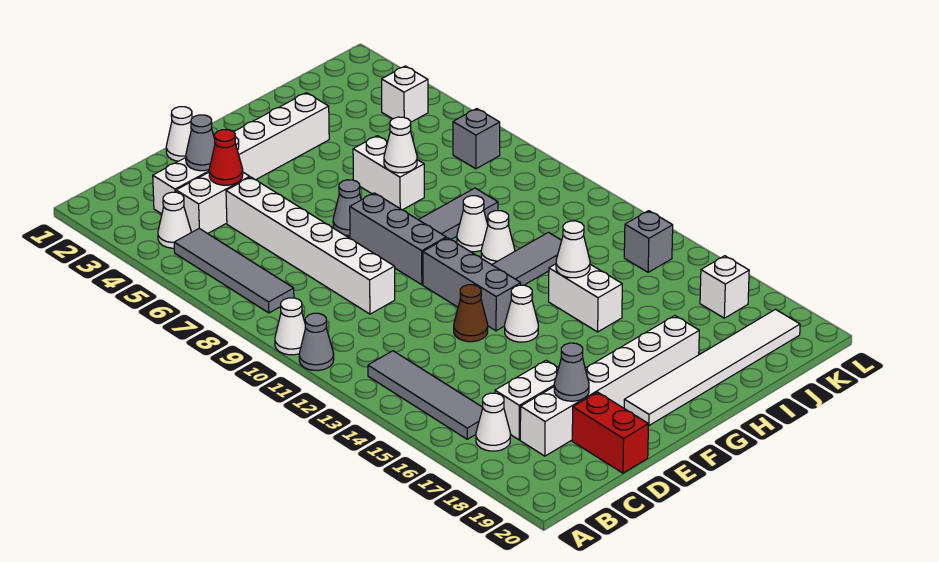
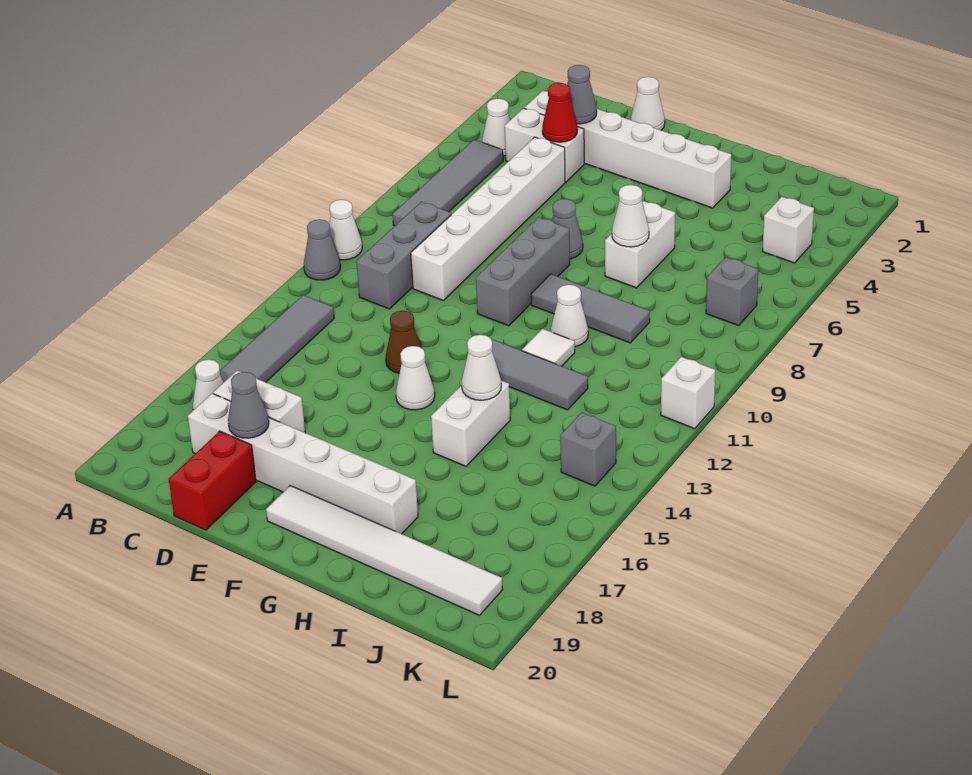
grey brick F11:F13 level 1 -> grey brick C9:C11 level 1
white cone H11 level 1 -> white tile H11 level 1
white brick K17 level 1 -> white brick L11 level 1

